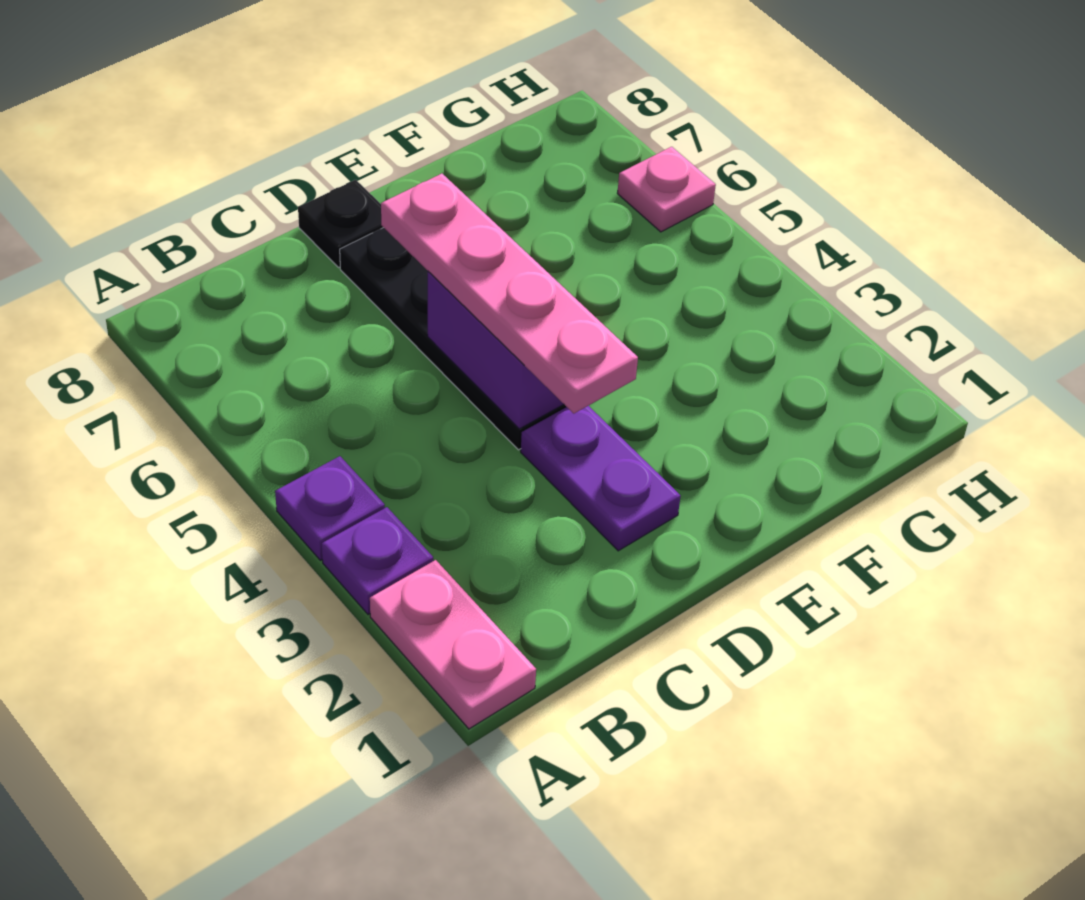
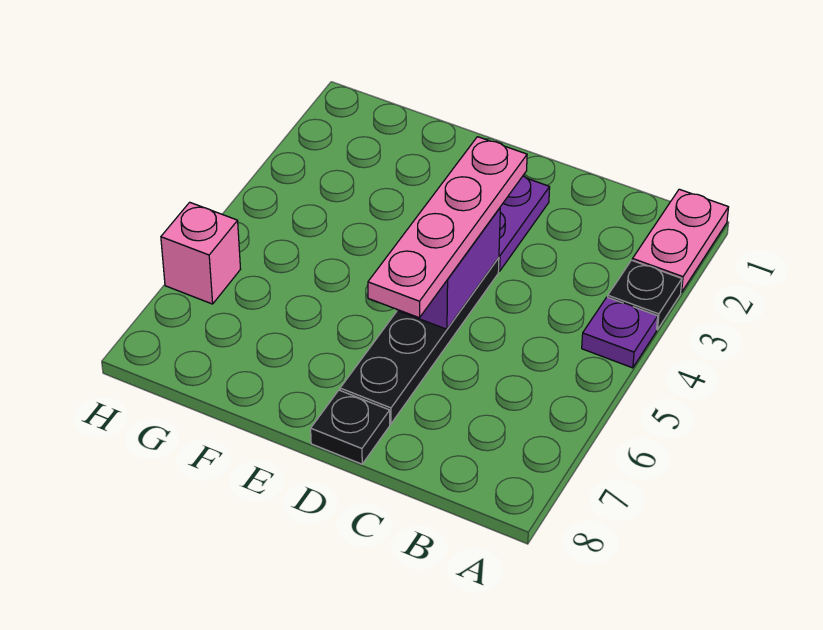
purple plate A3 level 1 -> black plate A3 level 1
pink plate H6 level 1 -> pink brick H6 level 1

